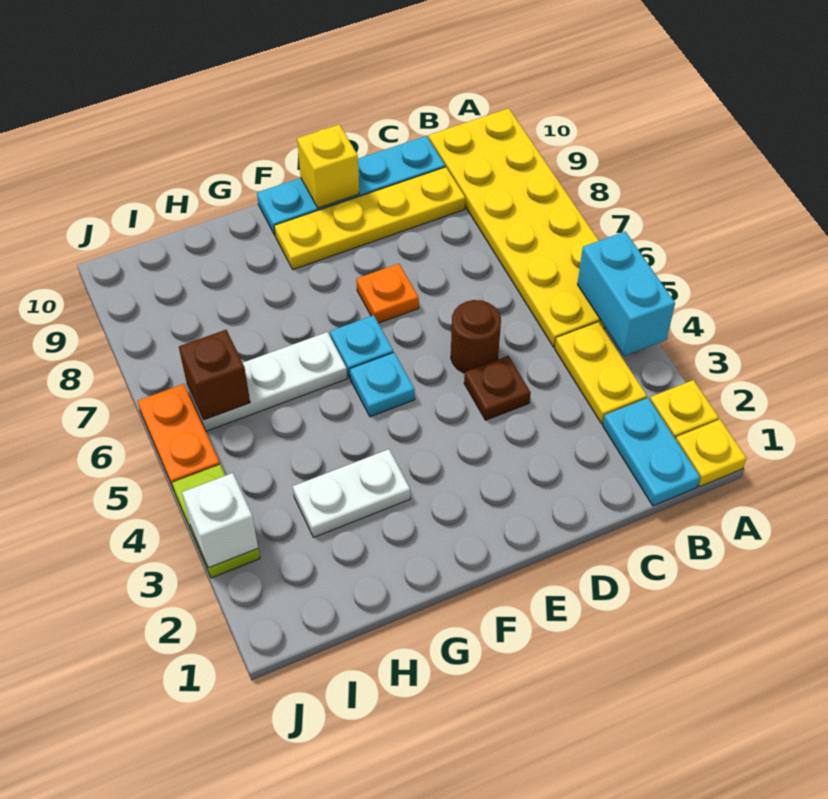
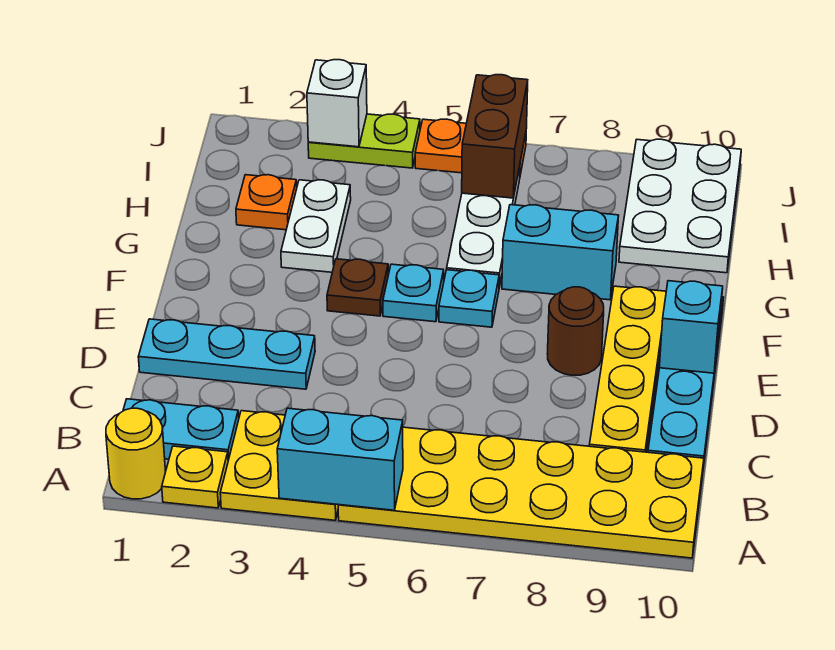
yellow plate A1 level 1 -> yellow round brick A1 level 1
yellow plate B3:B4 level 1 -> yellow plate A3:B4 level 1
none -> cyan plate D1:D3 level 1
brown plate D4 level 1 -> brown plate F4 level 1
brown round brick D5 level 1 -> brown round brick E8 level 1
orange plate E7 level 1 -> orange plate H2 level 1
yellow brick E10 level 2 -> cyan brick E10 level 2
none -> cyan brick G7:G8 level 1
none -> white plate H9:J10 level 1
brown brick I6 level 2 -> brown brick I6:J6 level 2

